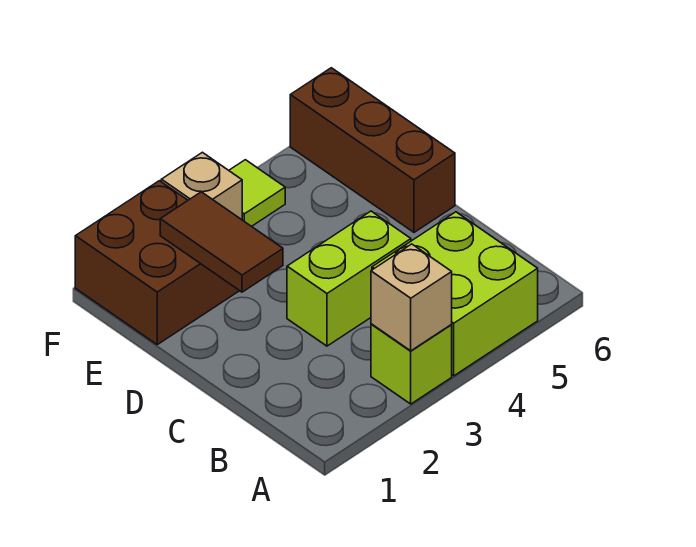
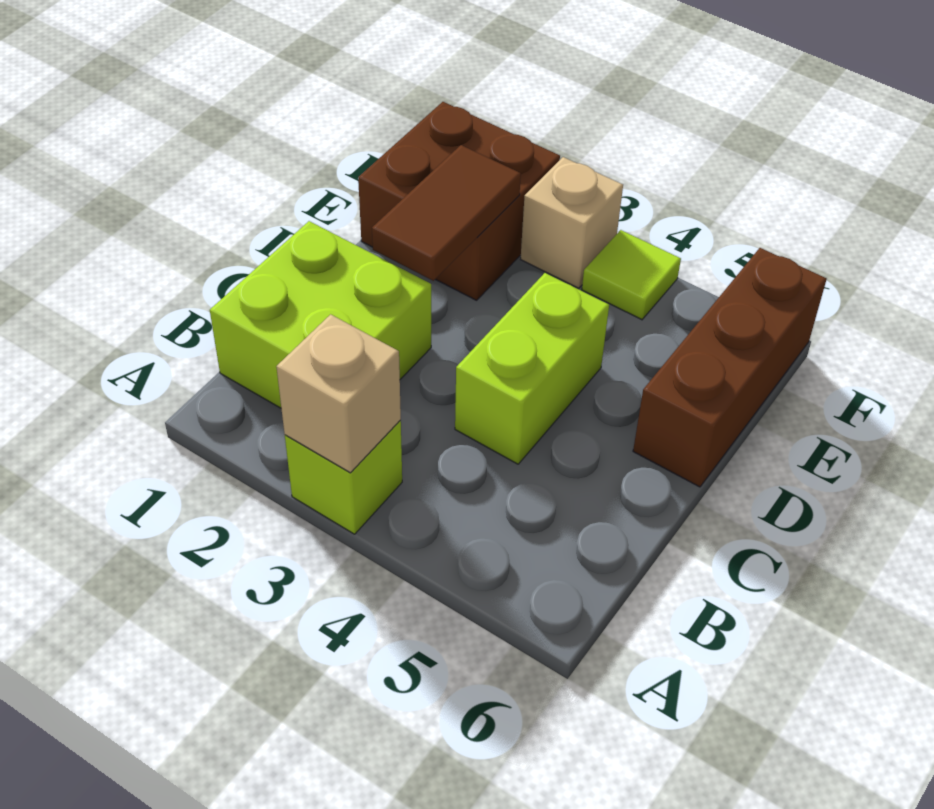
lime brick A4:B5 level 1 -> lime brick B1:C2 level 1
lime brick C3:C4 level 1 -> lime brick C4:D4 level 1

